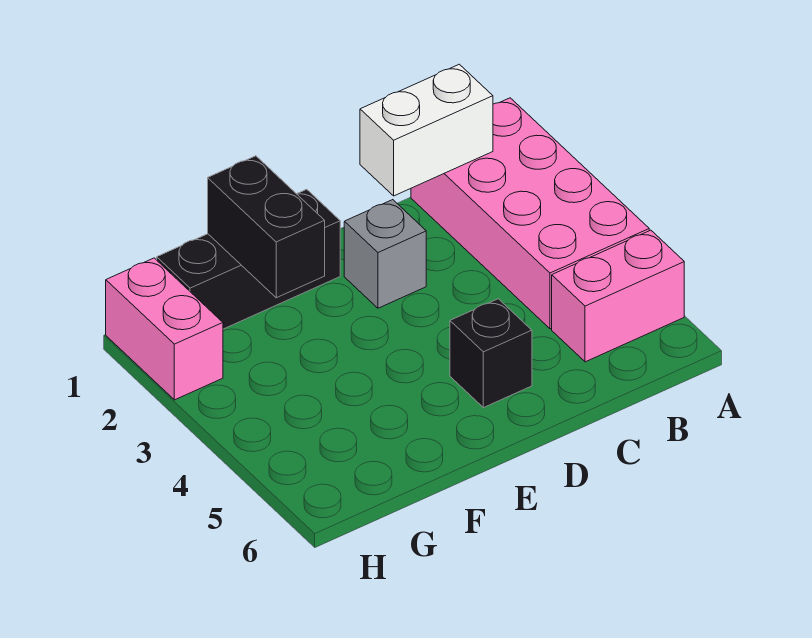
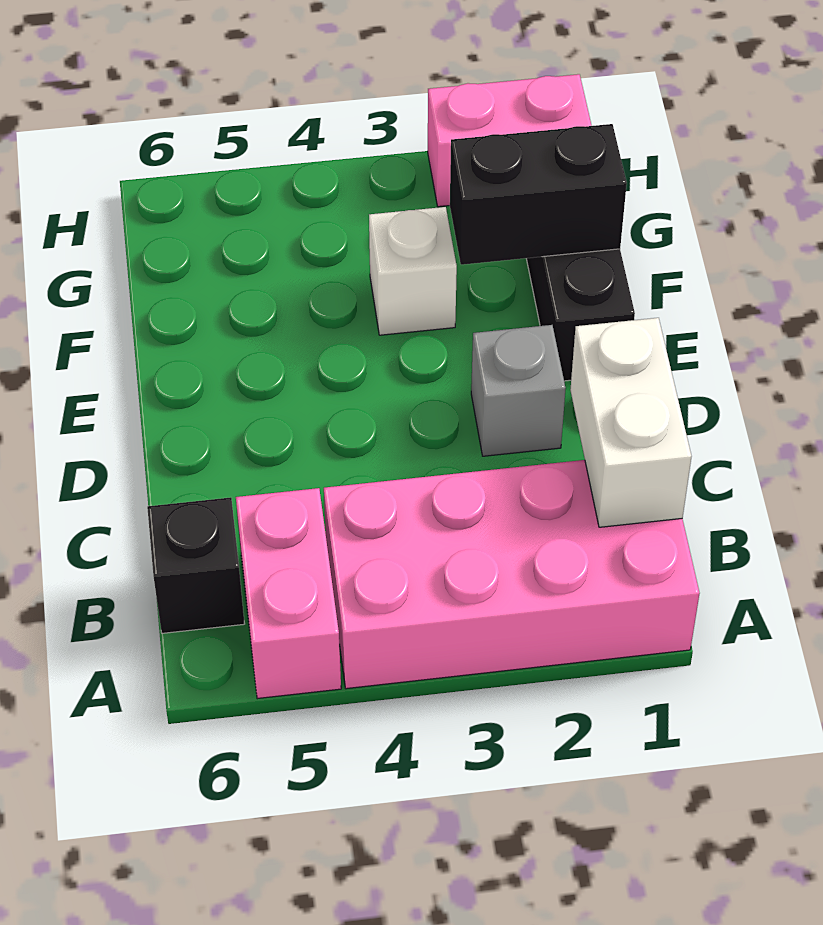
black brick D5 level 1 -> black brick B6 level 1
none -> white brick F3 level 1

